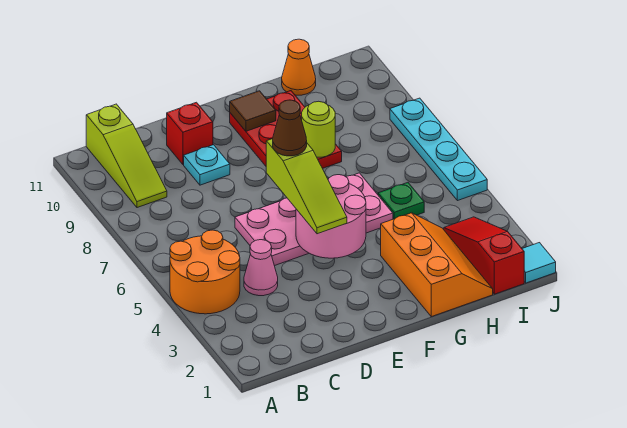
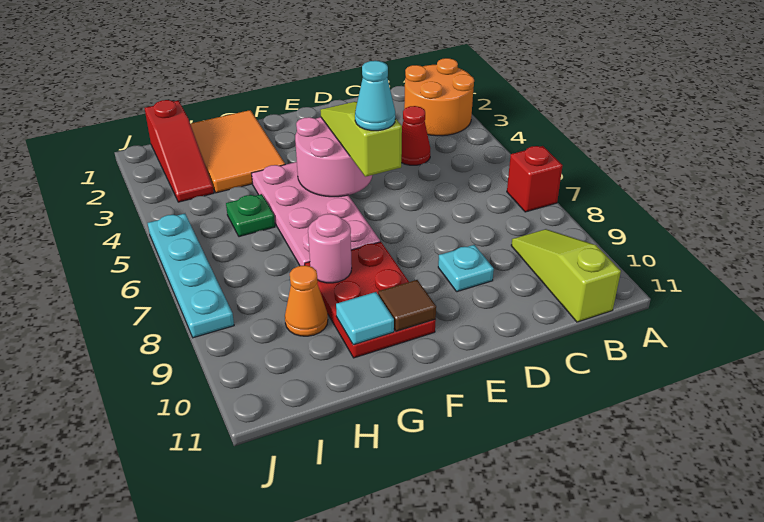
orange round brick A4:B5 level 1 -> orange round brick A2:B3 level 1
pink cone C4 level 1 -> red cone C4 level 1
pink plate D5:G6 level 1 -> pink plate F4:G7 level 1
red brick D10 level 1 -> red brick A7 level 1
brown cone E6 level 4 -> cyan cone E6 level 4
orange slope G1:H3 level 1 top G -> orange tile G1:H3 level 1
lime round brick G8 level 2 -> pink round brick G8 level 2
orange cone H11 level 1 -> orange cone H9 level 1
cyan tile J1 level 1 -> cyan tile G10 level 2

